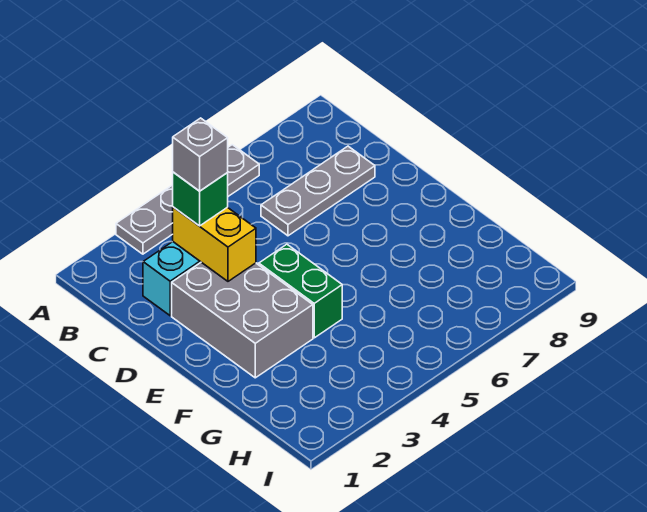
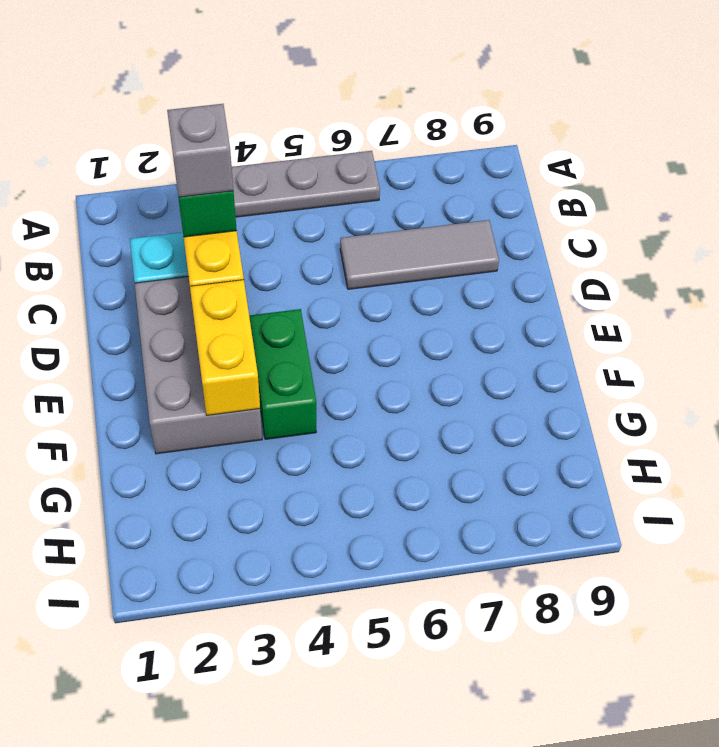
grey plate C6:C8 level 1 -> grey tile C6:C8 level 1
none -> yellow brick E3:F3 level 2

